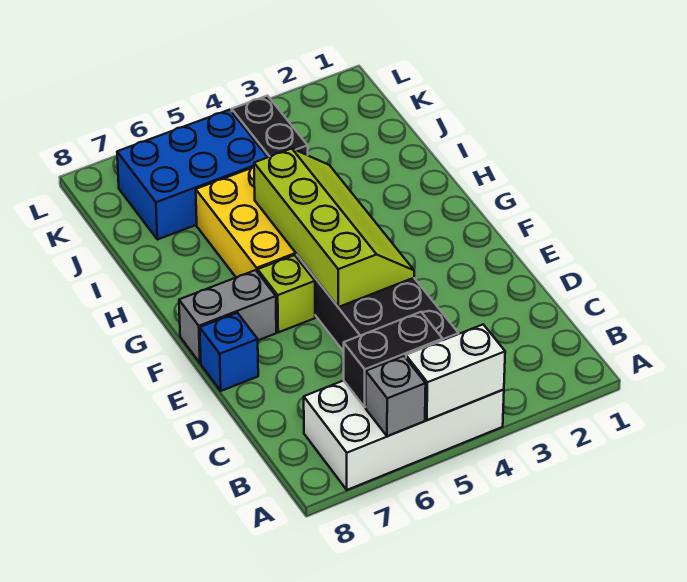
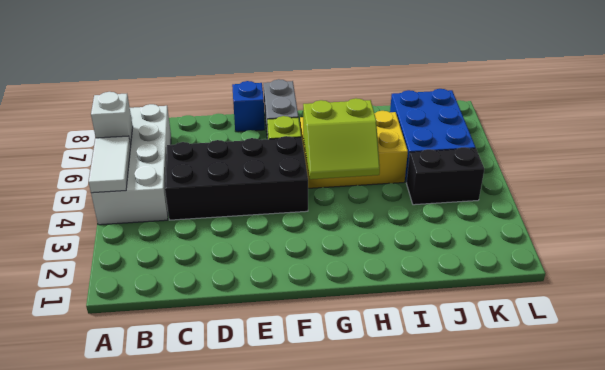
white brick A4:A5 level 2 -> white tile A4:A5 level 2
grey brick A6 level 2 -> white brick A6 level 2
black brick B5:B6 level 2 -> none
lime slope E4:H5 level 2 top 5 -> lime slope G4:H5 level 2 top 5

